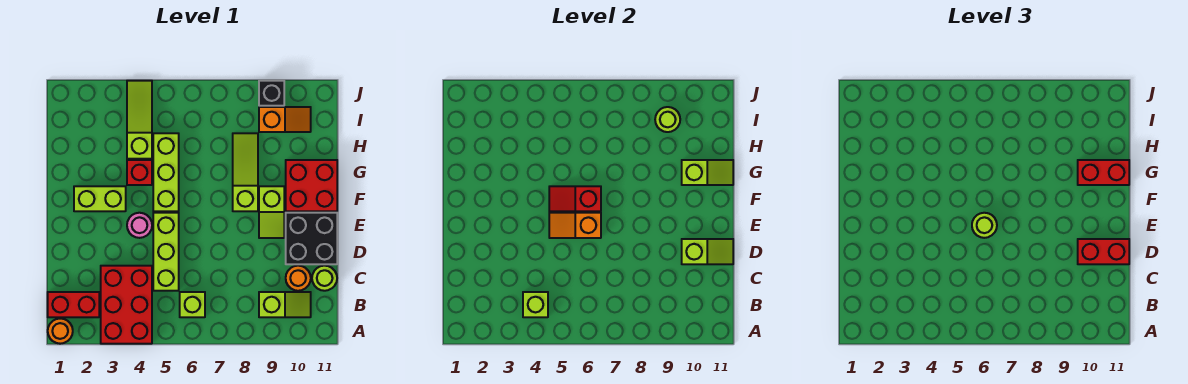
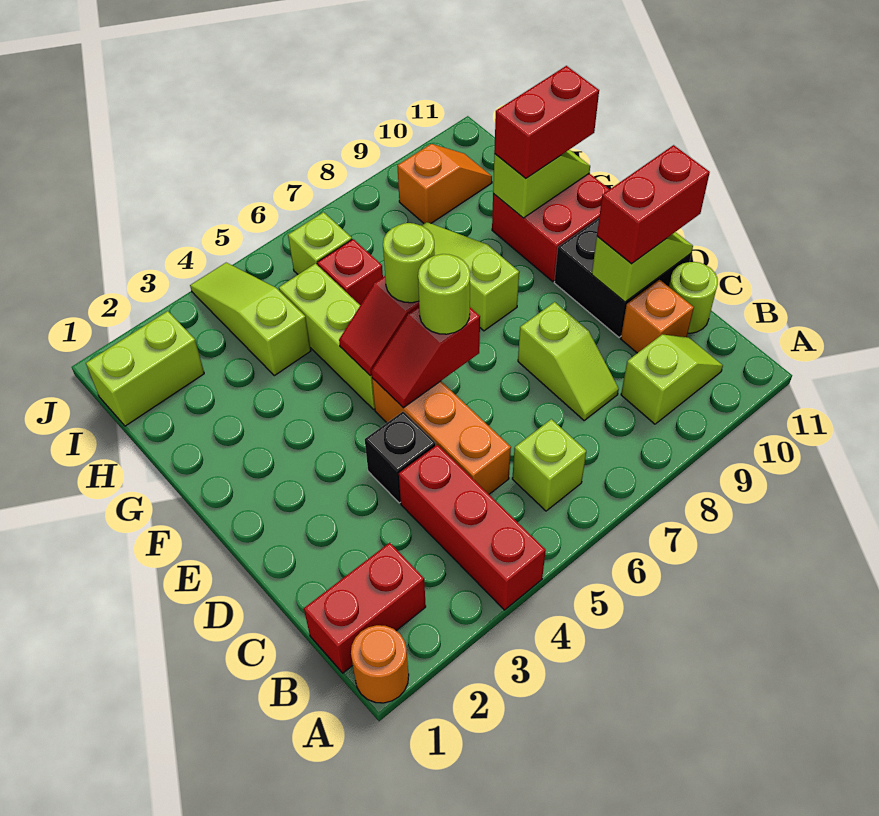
red brick A3:C4 level 1 -> red brick A4:C4 level 1
lime brick B4 level 2 -> lime brick I6 level 1
lime brick C5:E5 level 1 -> orange brick C5:E5 level 1
orange round brick C10 level 1 -> orange brick C10 level 1
pink round brick E4 level 1 -> none
orange slope E5:E6 level 2 top 6 -> red slope E5:E6 level 2 top 6
lime slope E9:F9 level 1 top F -> lime slope C8:D8 level 1 top D
lime brick F2:F3 level 1 -> lime brick I1:I2 level 1
red brick G4 level 1 -> red brick H6 level 1
lime round brick I9 level 2 -> lime round brick F6 level 3
black brick J9 level 1 -> black brick D4 level 1

